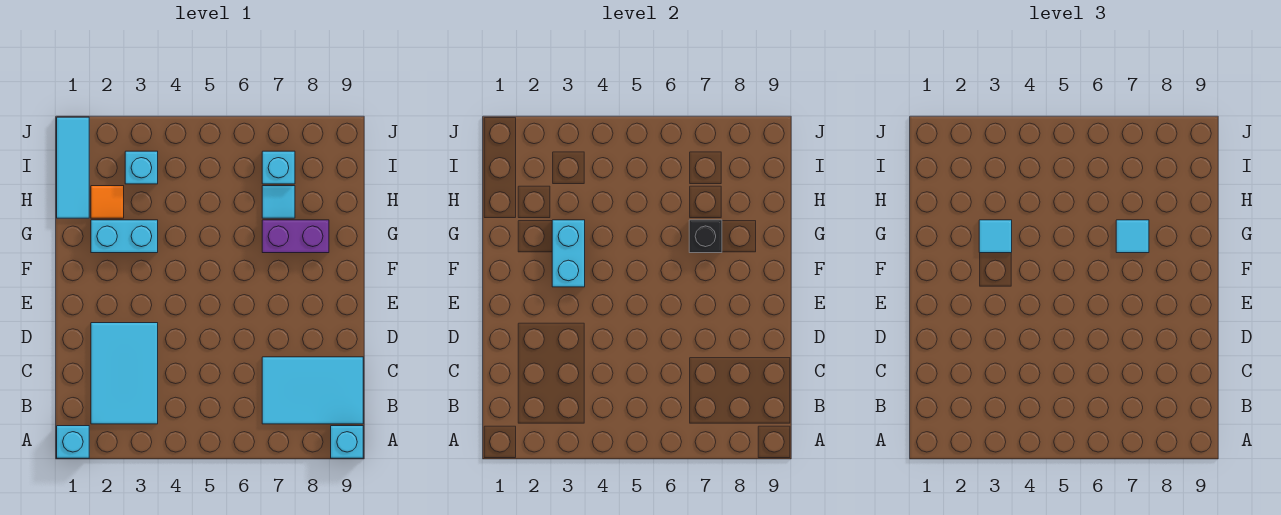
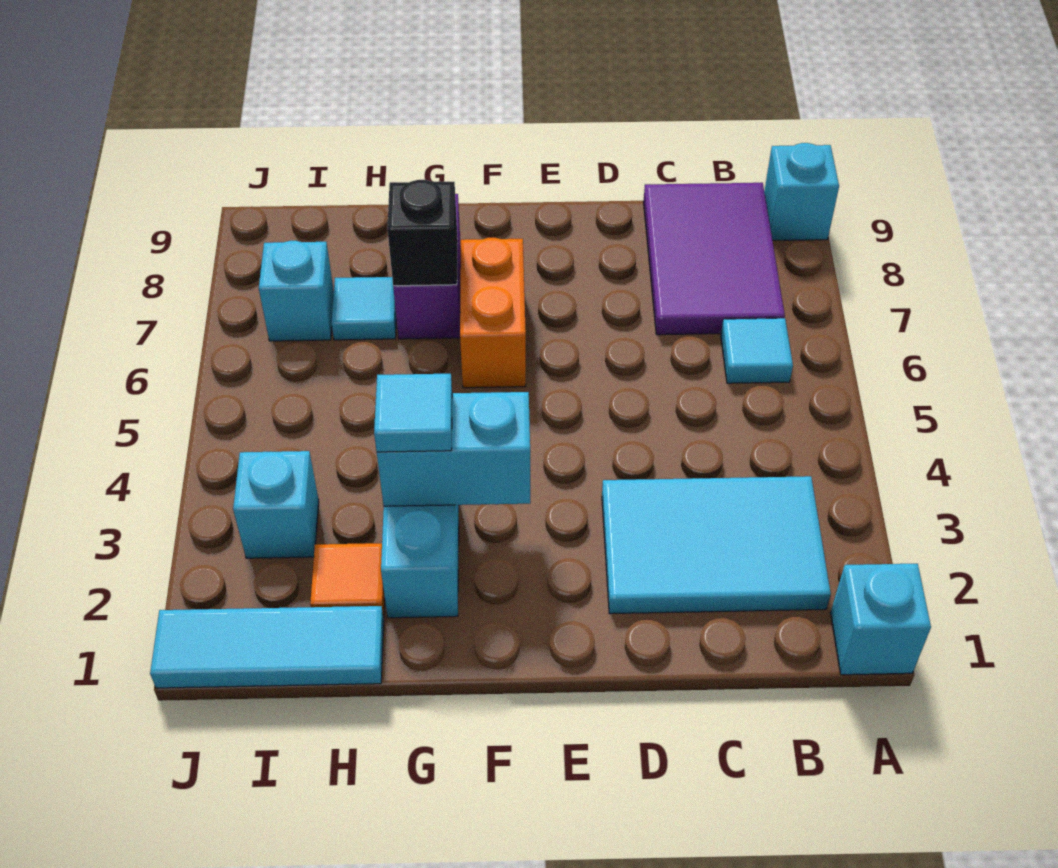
cyan tile B7:C9 level 1 -> purple tile B7:C9 level 1
none -> orange brick F6:F7 level 1
cyan tile G7 level 3 -> cyan tile B6 level 1

